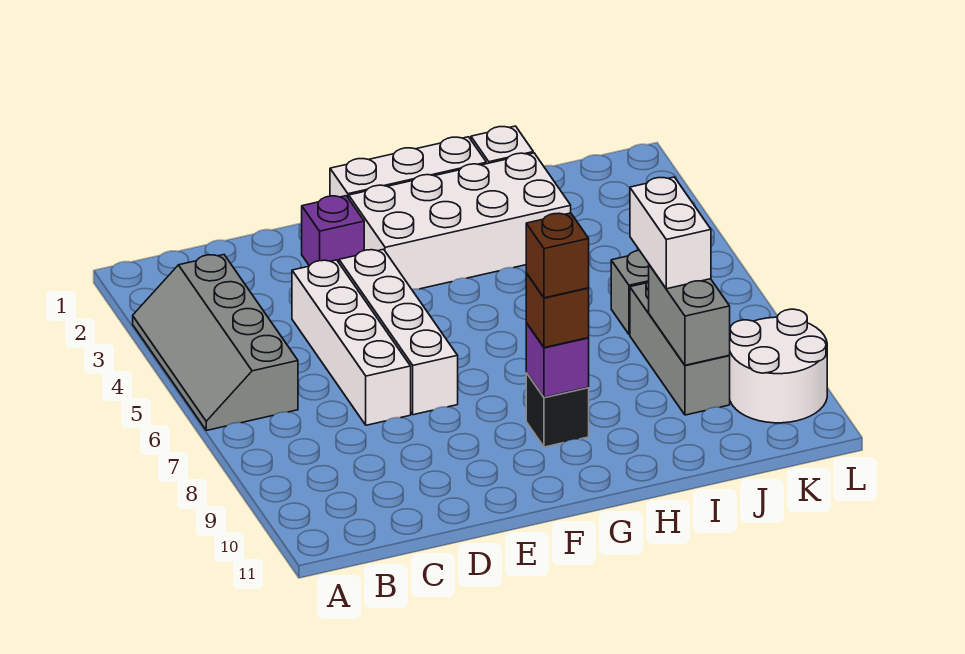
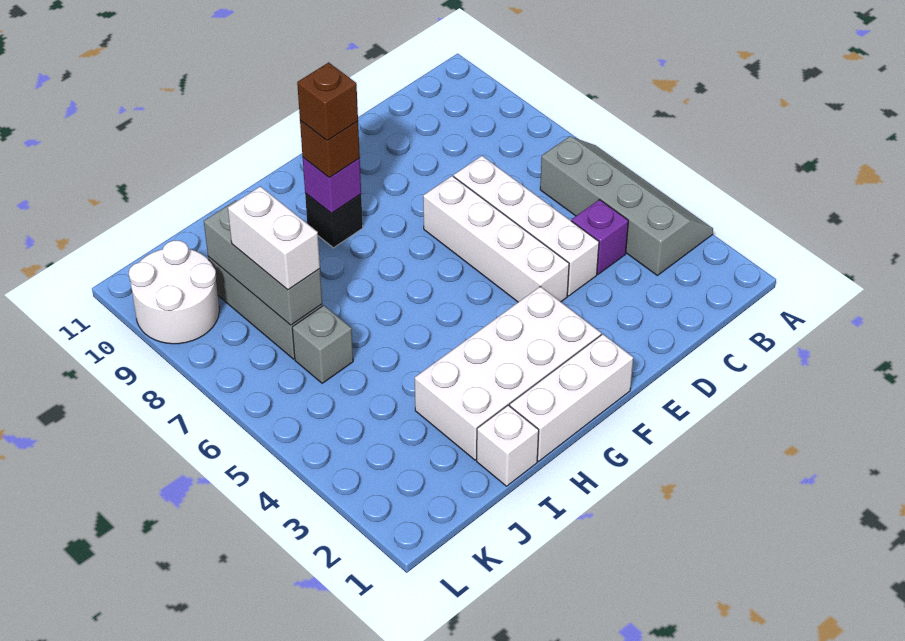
purple brick E2 level 1 -> purple brick C4 level 1
grey brick J8:J9 level 2 -> grey brick J7:J9 level 2

